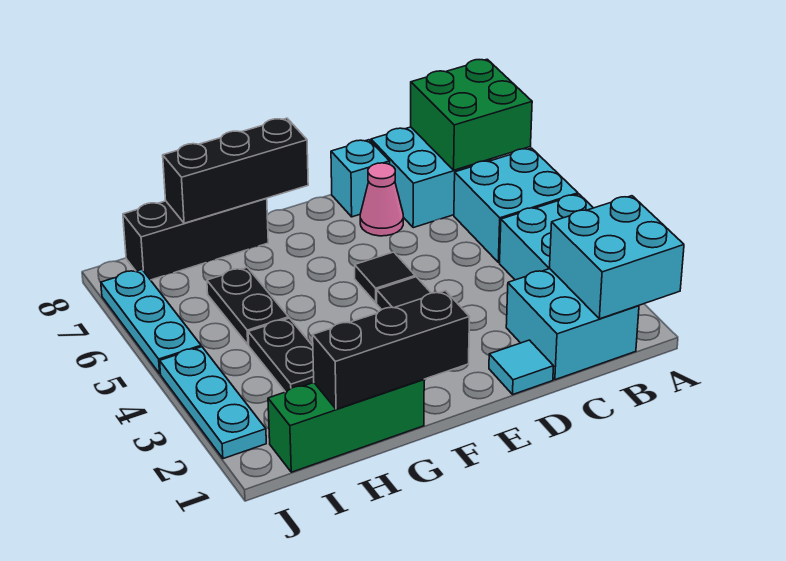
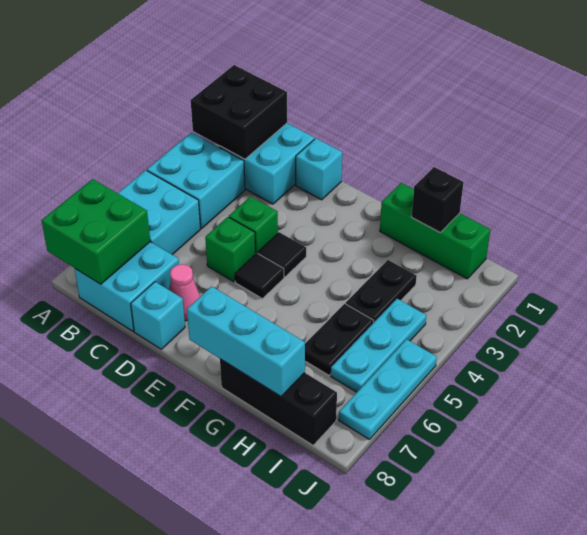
cyan brick A1:B2 level 2 -> black brick A1:B2 level 2
cyan tile D1 level 1 -> cyan brick D1 level 1
none -> green brick D4 level 1
none -> green brick D5 level 1
black brick F1:H1 level 2 -> black brick H1 level 2
black brick F8:H8 level 2 -> cyan brick F8:H8 level 2
cyan plate J2:J4 level 1 -> cyan plate I4:I6 level 1

